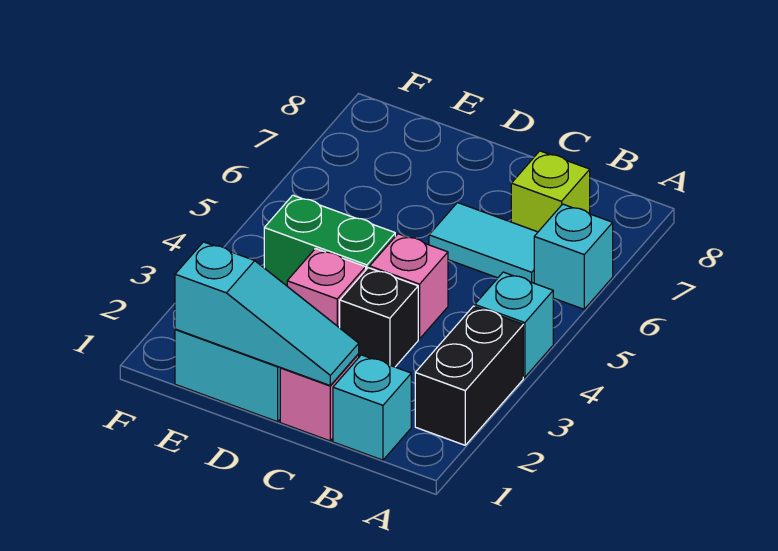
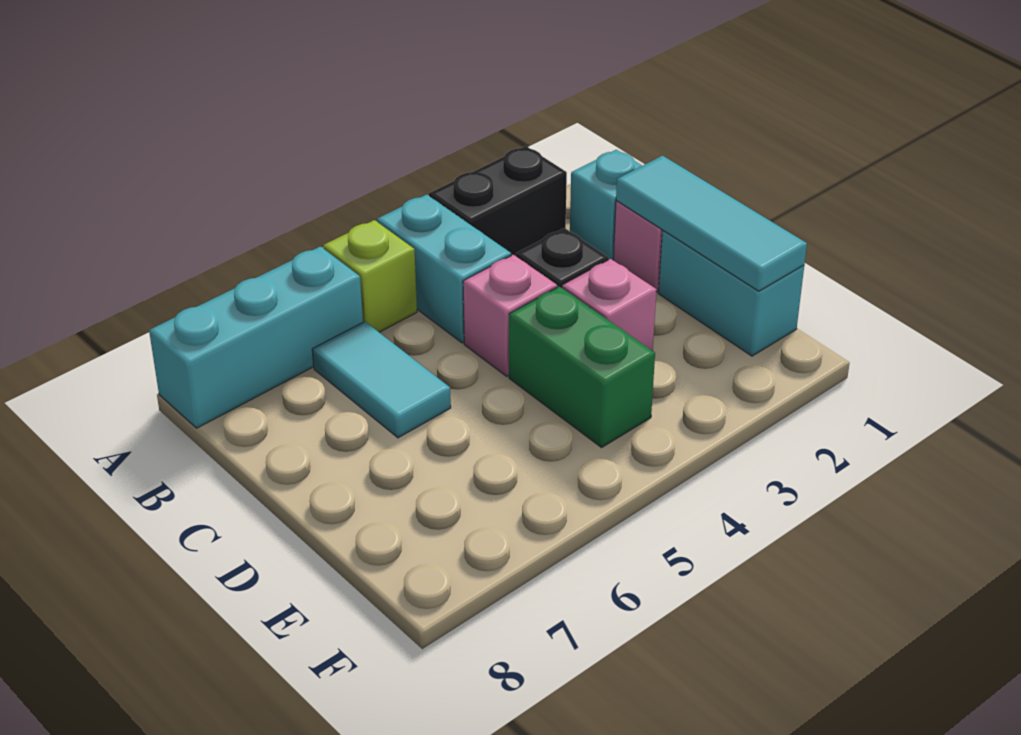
cyan brick A4 level 1 -> cyan brick A4:B4 level 1
cyan brick A6 level 1 -> cyan brick A6:A8 level 1
lime brick B7 level 1 -> lime brick A5 level 1
cyan slope C1:E1 level 2 top E -> cyan tile C1:E1 level 2

